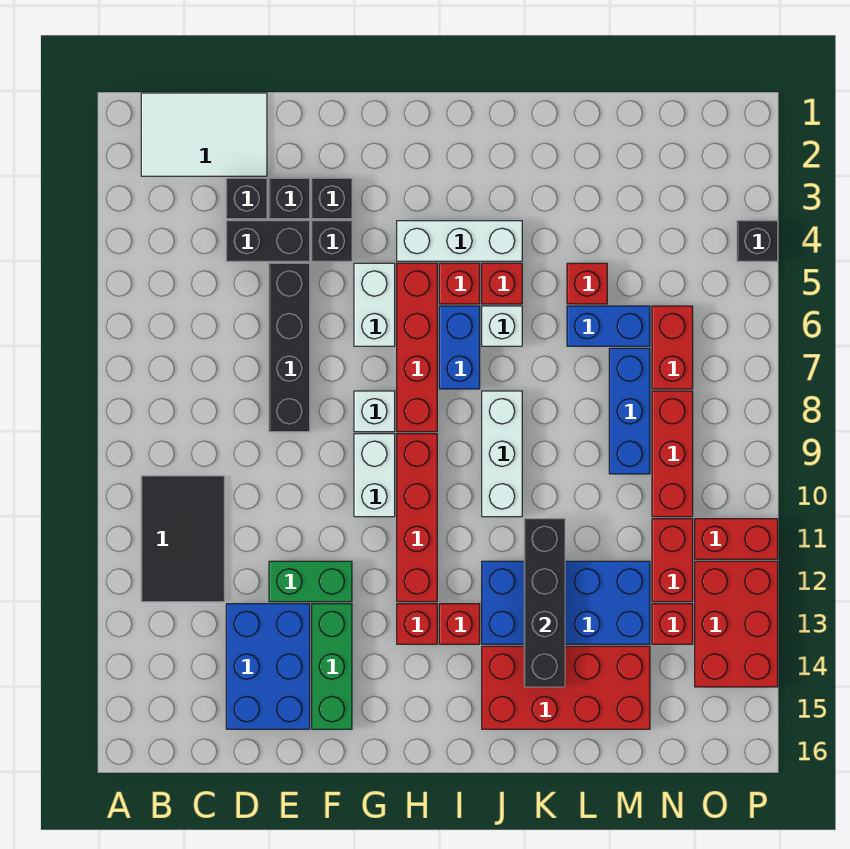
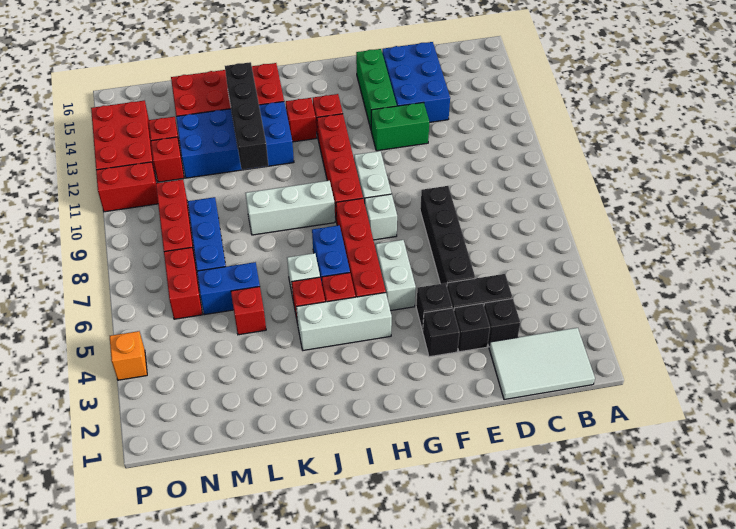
black tile B10:C12 level 1 -> none
white brick J8:J10 level 1 -> white brick I9:K9 level 1
red brick N11:N12 level 1 -> red brick N12 level 1
black brick P4 level 1 -> orange brick P4 level 1

